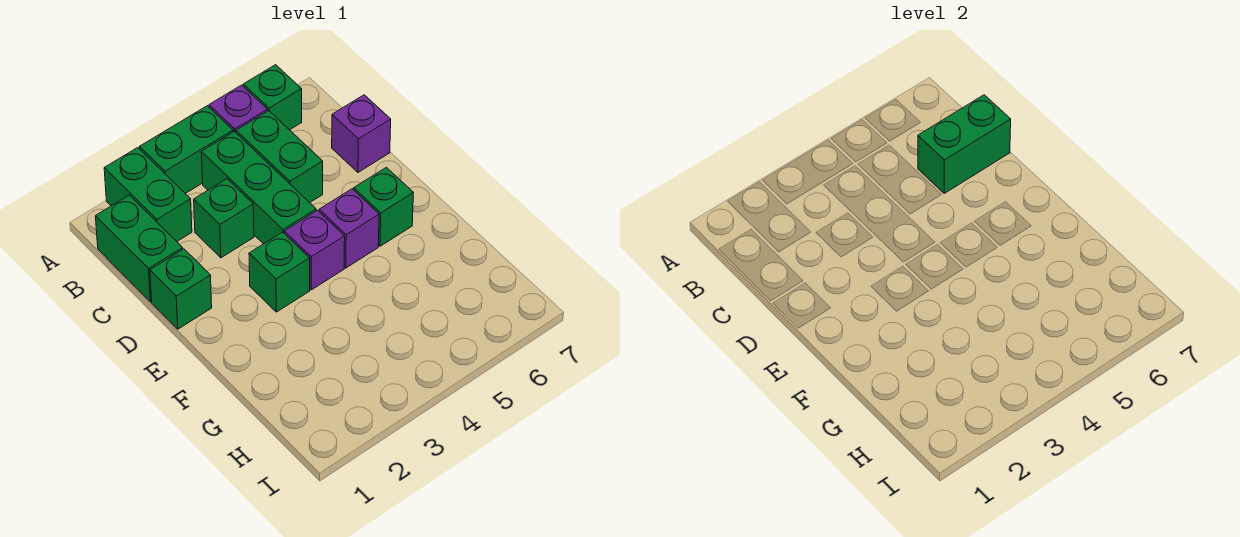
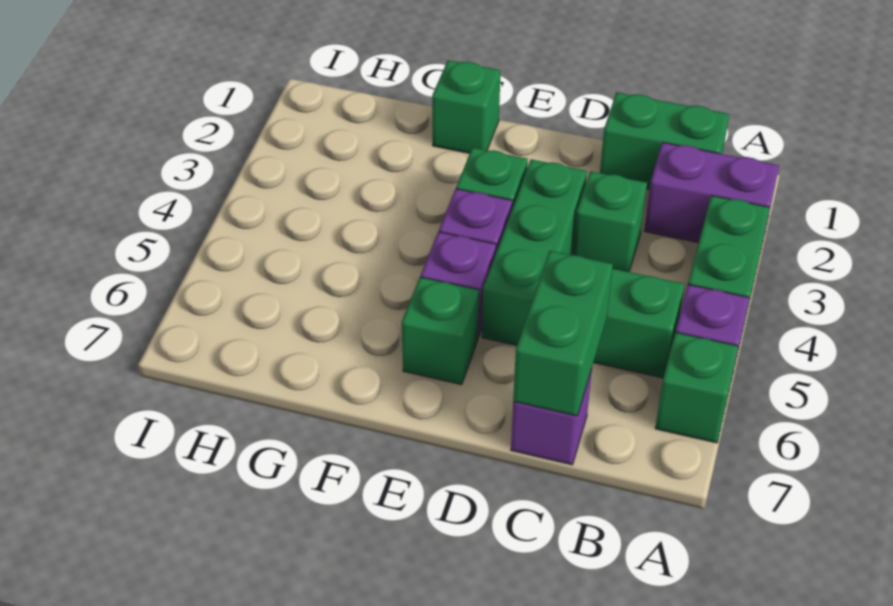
green brick A2:B2 level 1 -> purple brick A2:B2 level 1
green brick B4:D4 level 1 -> green brick D3:D5 level 1
green brick D1 level 1 -> green brick F1 level 1

